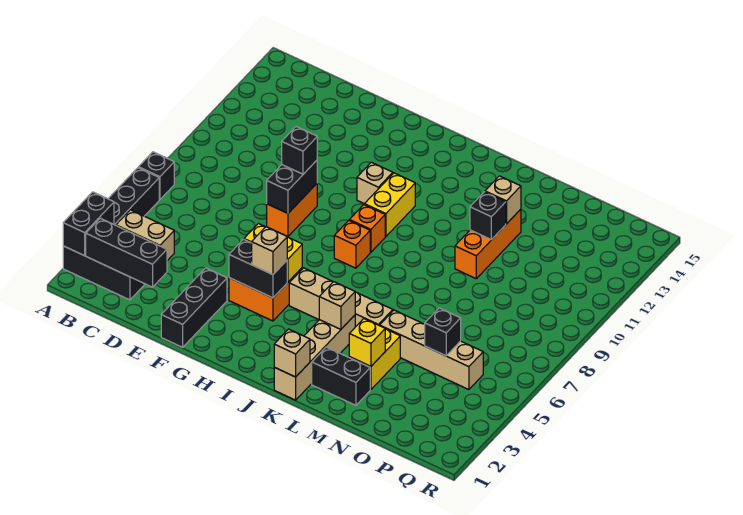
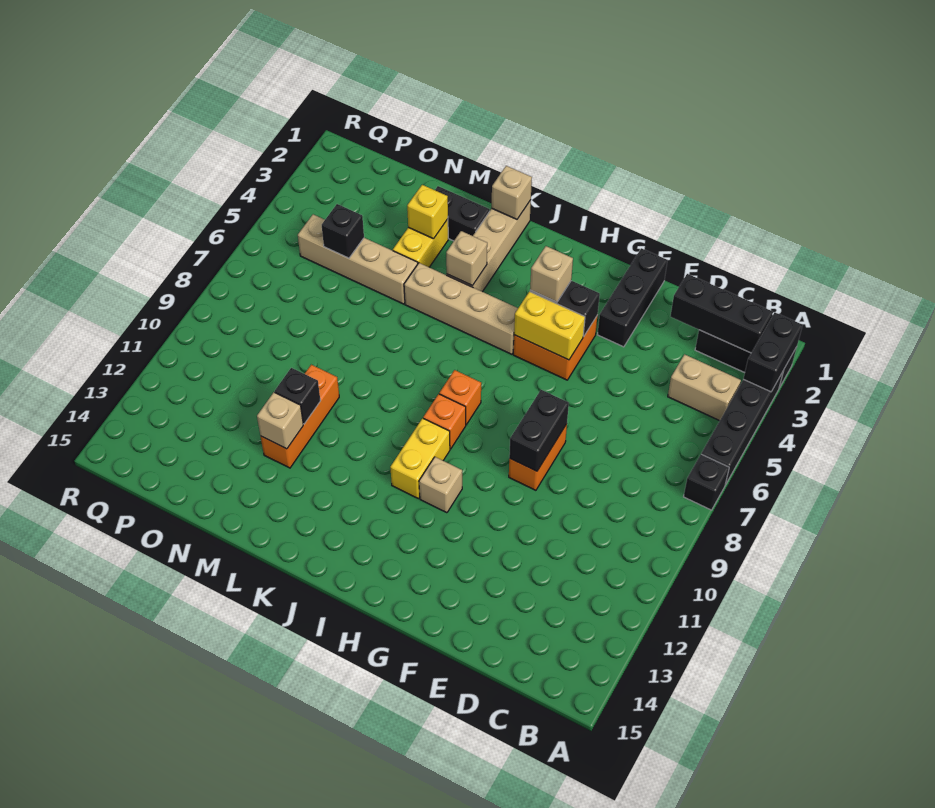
black brick F9 level 3 -> none

